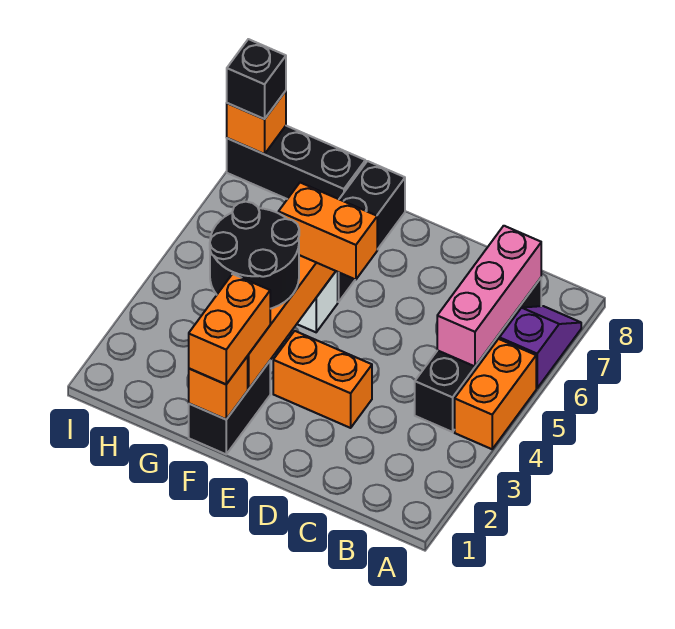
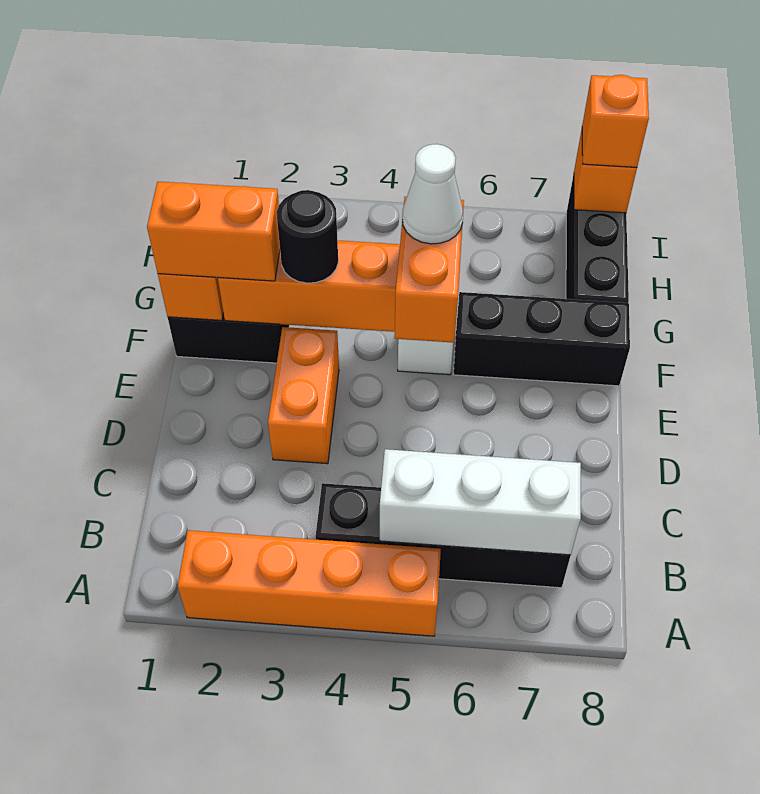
orange brick A4:A5 level 1 -> orange brick A2:A5 level 1
purple slope A6:A7 level 1 top 6 -> none
pink brick B5:B7 level 2 -> white brick B5:B7 level 2
black round brick F3:G4 level 3 -> black round brick F3 level 3
none -> white cone F5 level 4
black brick I8 level 3 -> orange brick I8 level 3

